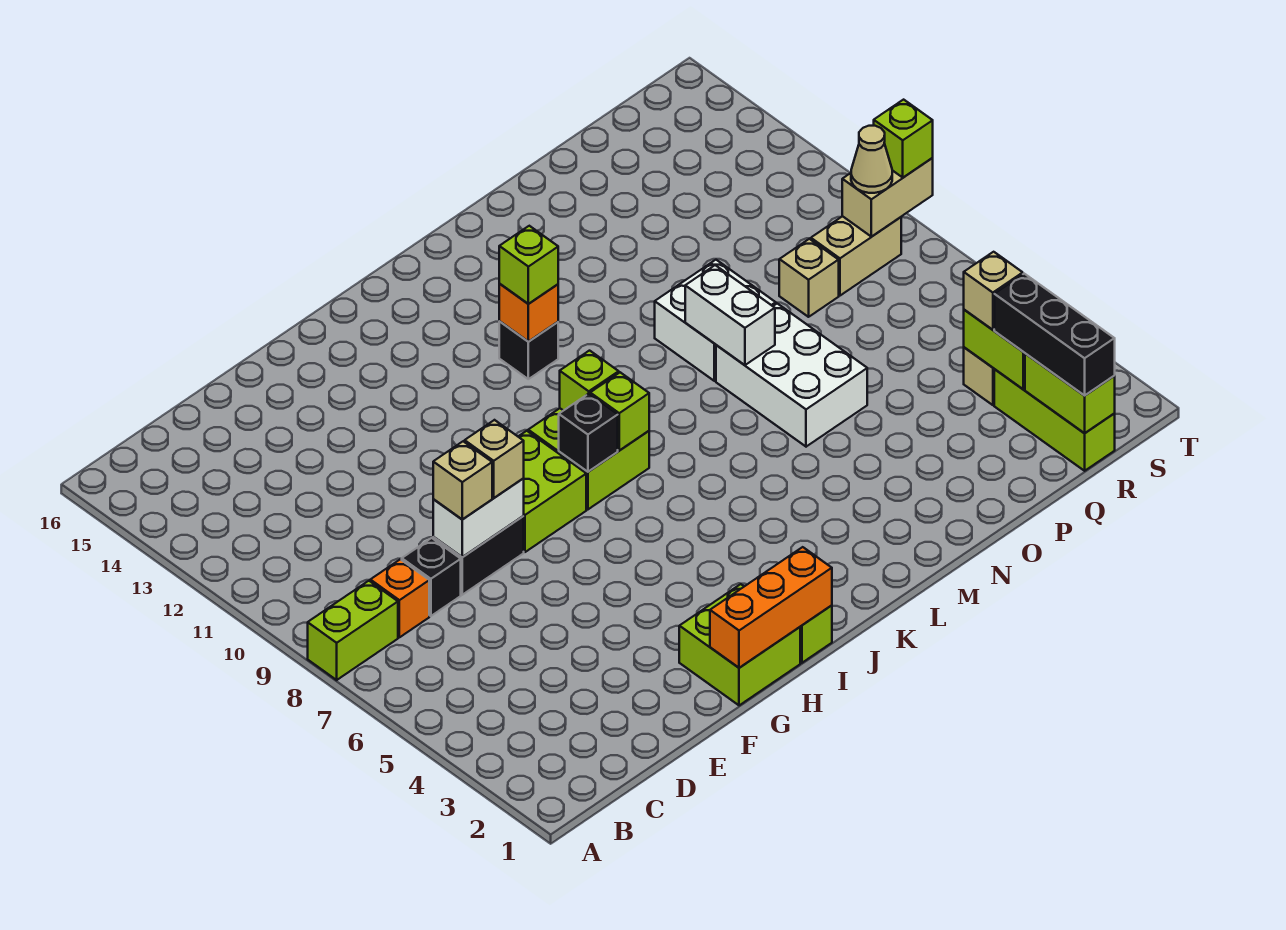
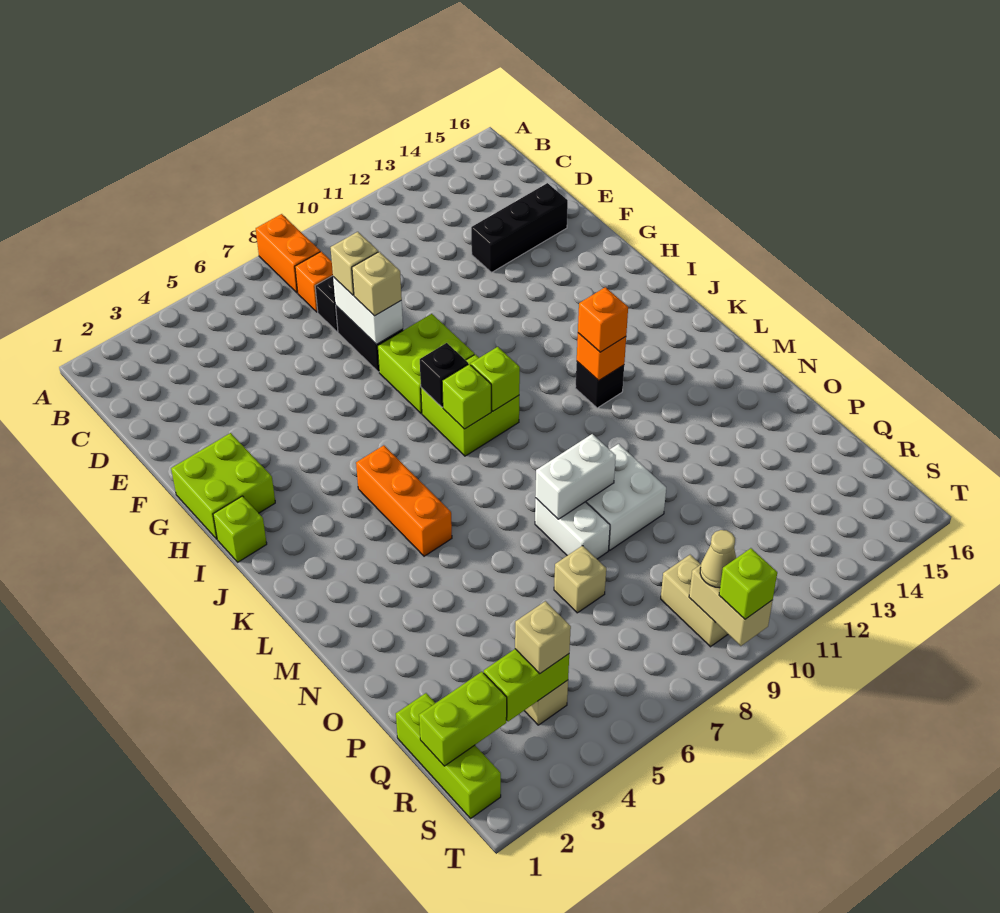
lime brick A8:B8 level 1 -> orange brick A8:B8 level 1
orange brick G1:I1 level 2 -> orange brick J5:L5 level 1
lime brick K12 level 3 -> orange brick K12 level 3
white brick N6:O8 level 1 -> white brick N8:O8 level 1
tan brick Q9 level 1 -> tan brick P7 level 1
lime brick R1:R3 level 1 -> lime brick Q1:S1 level 1
black brick R1:R3 level 3 -> black brick E13:E15 level 1

